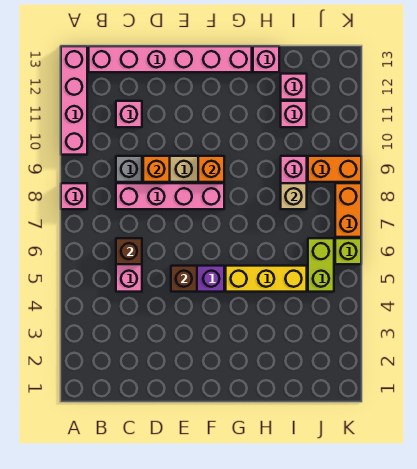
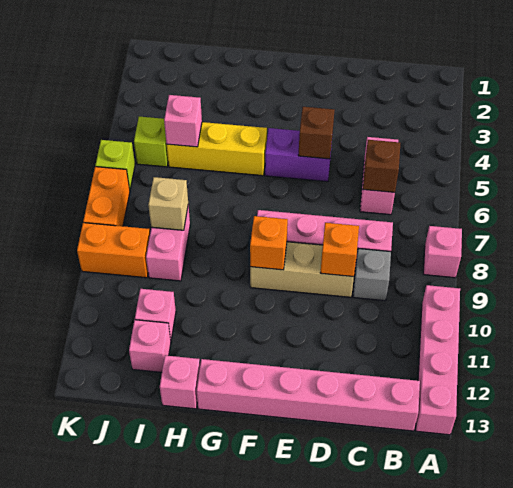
pink brick C11 level 1 -> pink brick I5 level 2
lime brick J5:J6 level 1 -> lime brick J5 level 1

